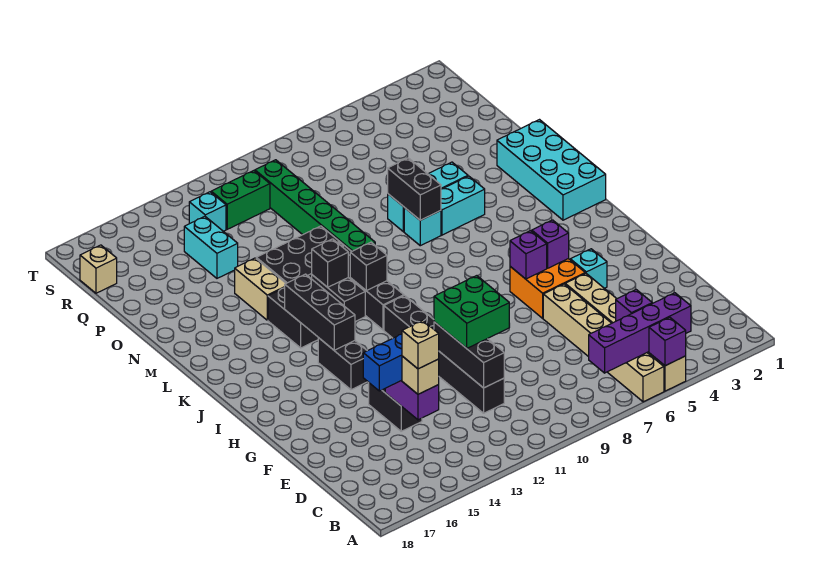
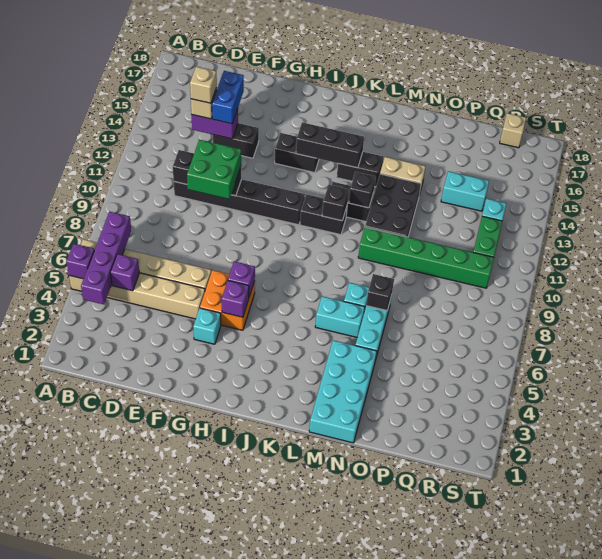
cyan brick K1:N2 level 1 -> cyan brick M1:N4 level 1
cyan brick M5:M6 level 1 -> cyan brick L6:M6 level 1
black brick M7:N7 level 2 -> black brick N7 level 2

